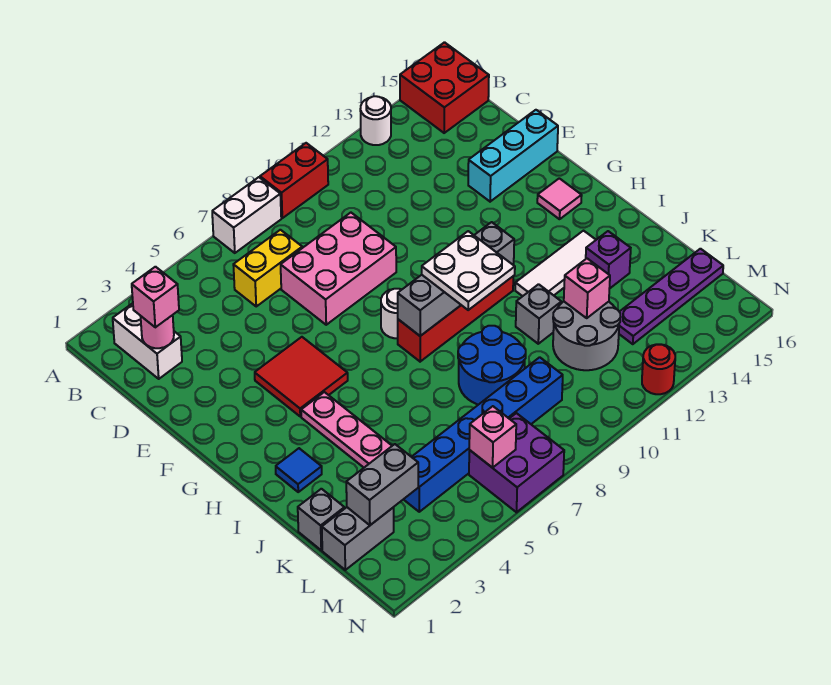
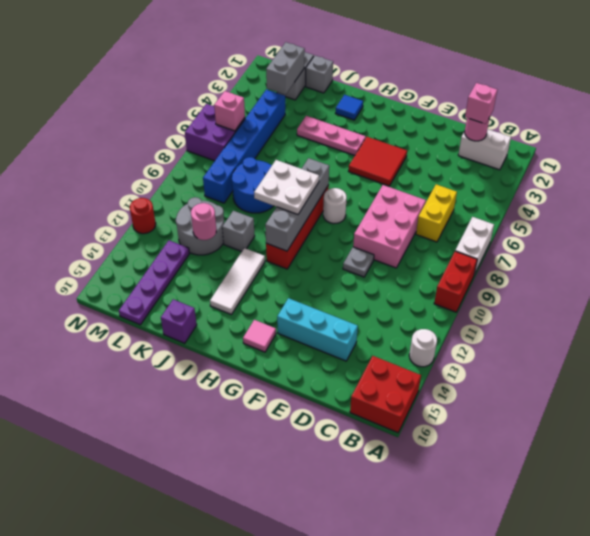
none -> grey plate E10 level 1
cyan brick E14:E16 level 1 -> cyan brick D14:F14 level 1
purple brick J14 level 1 -> purple brick J16 level 1
pink brick K12 level 2 -> pink round brick K12 level 2

